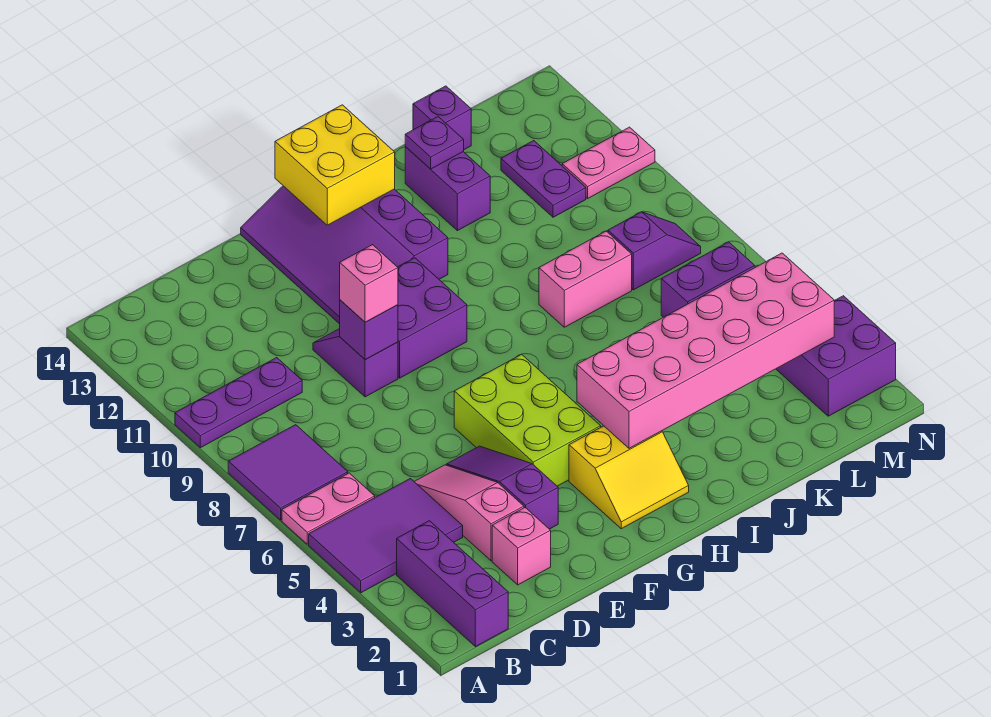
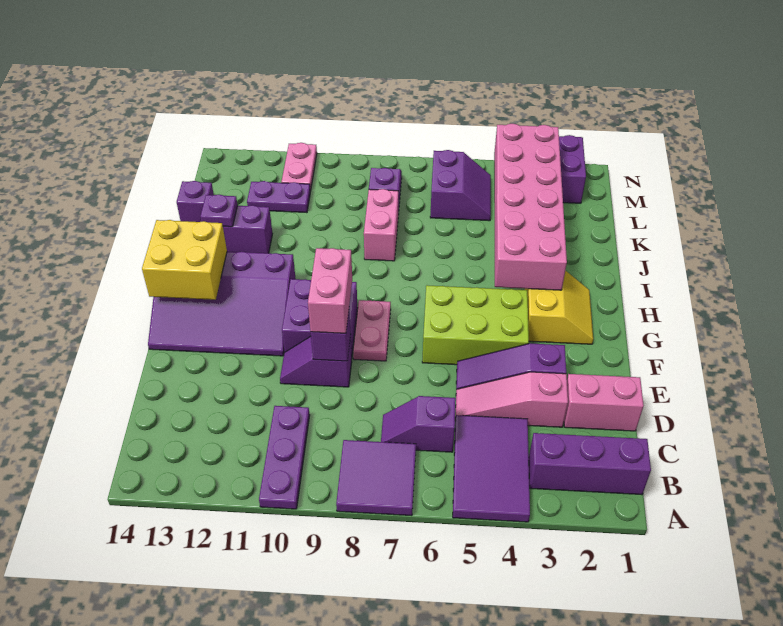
pink plate A6:B6 level 1 -> pink plate F8:G8 level 1
none -> purple slope C6:C7 level 1 top 6
pink brick D2 level 1 -> pink brick D1:D2 level 1
pink brick E9 level 3 -> pink brick E9:F9 level 3

